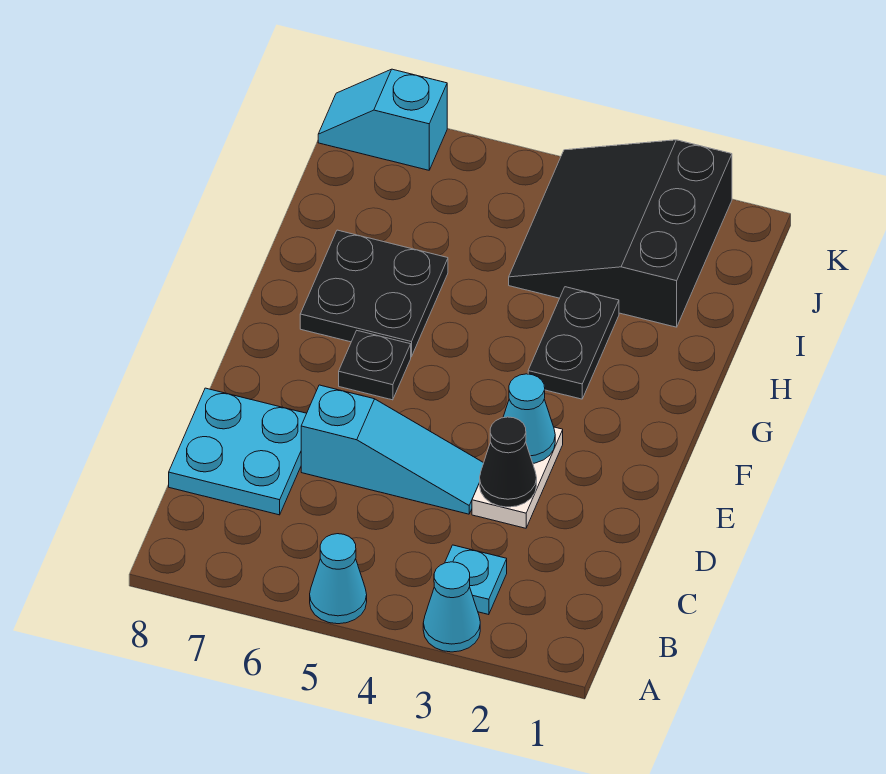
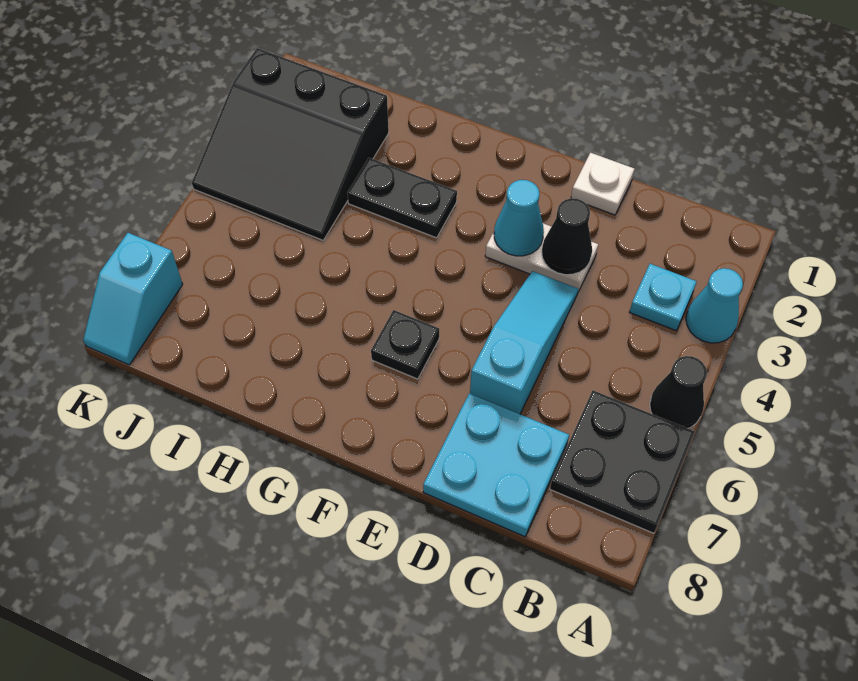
cyan cone A5 level 1 -> black cone A5 level 1
none -> white plate D1 level 1
black plate G6:H7 level 1 -> black plate A6:B7 level 1

